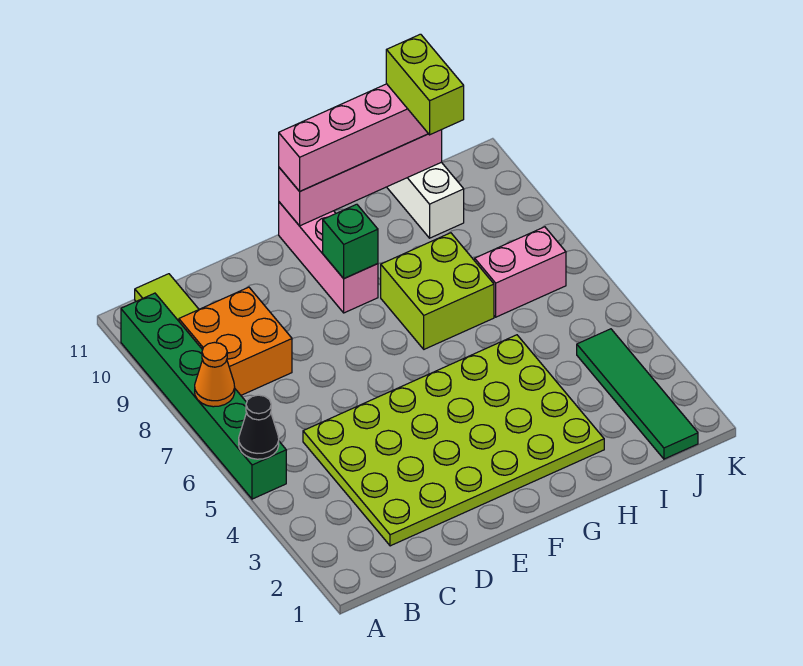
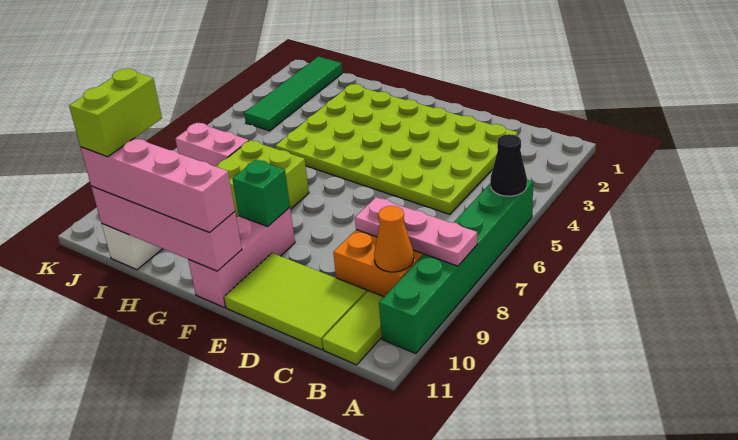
orange cone A7 level 2 -> orange cone B9 level 2
none -> pink plate A8:C8 level 2
none -> lime tile C10:E11 level 1

